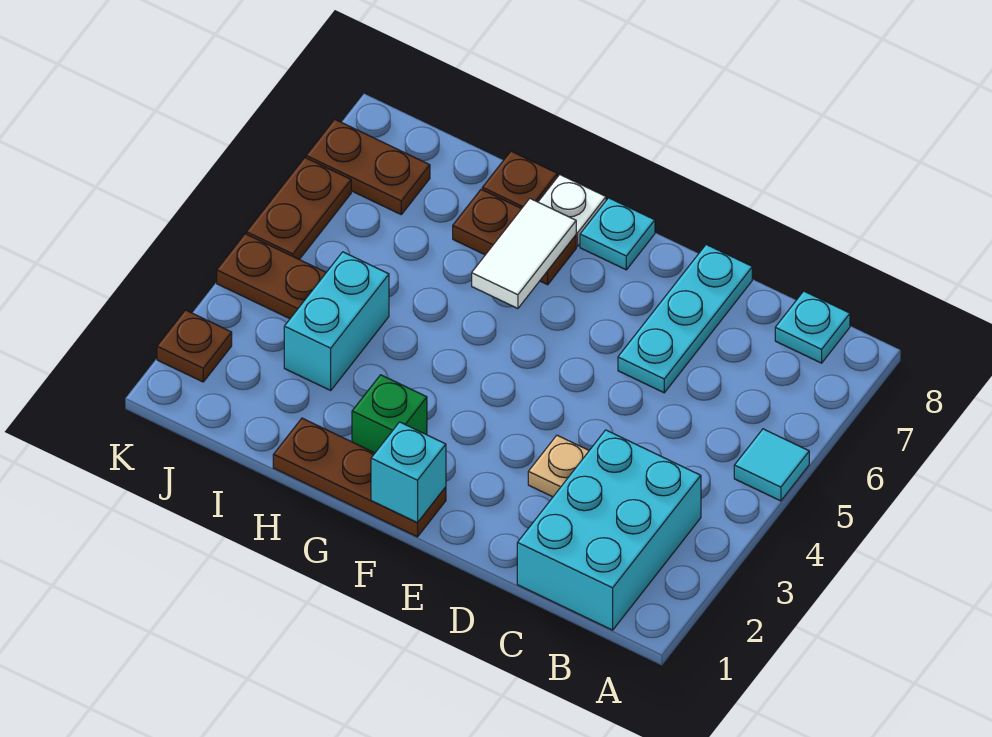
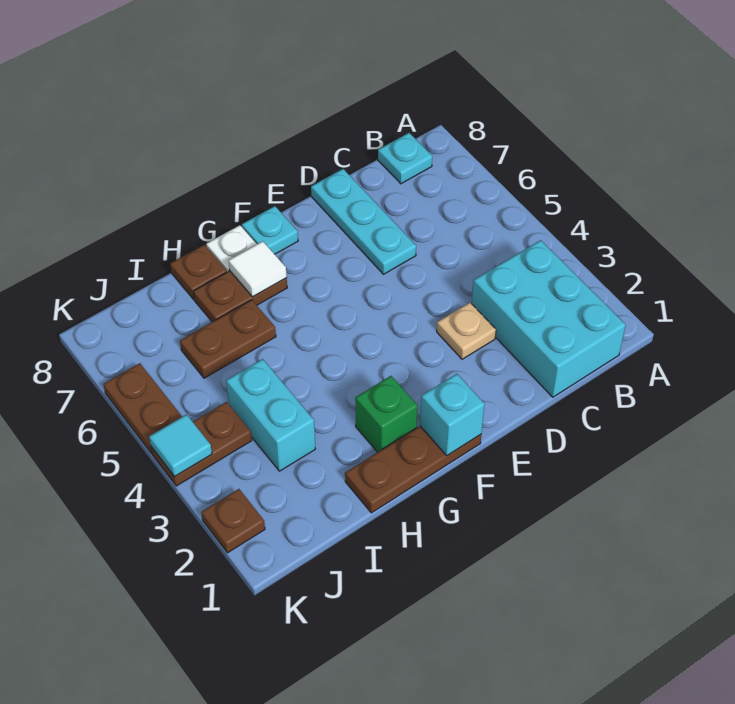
cyan tile A5 level 1 -> cyan tile K4 level 2
white tile G6:G7 level 2 -> white tile G7 level 2
brown plate J7:K7 level 1 -> brown plate H6:I6 level 1

